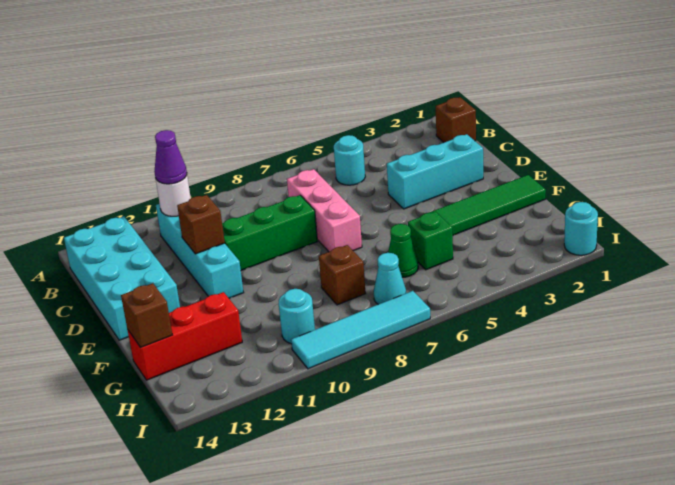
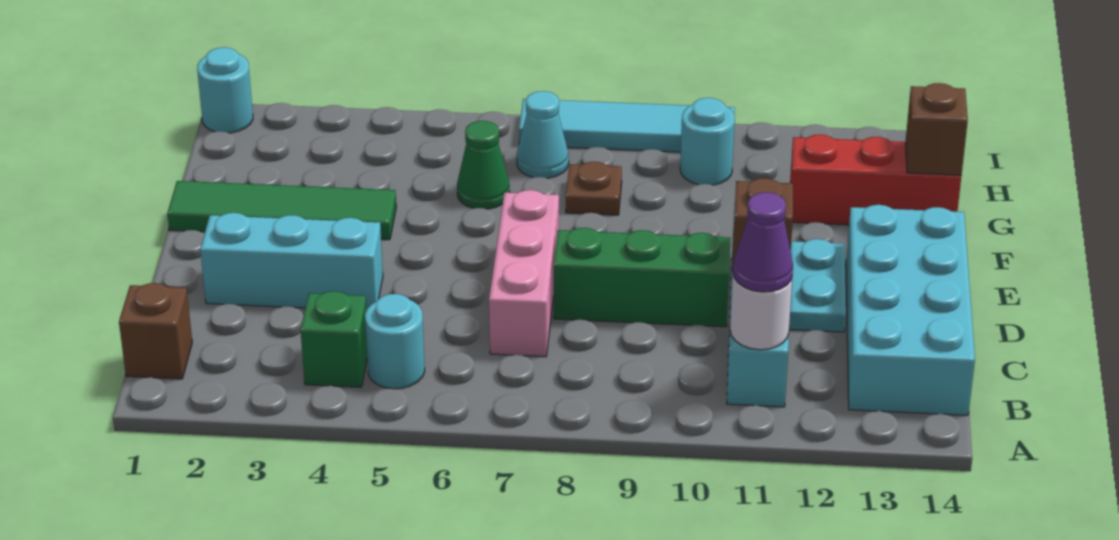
none -> cyan plate D12:E12 level 1
green brick G5 level 1 -> green brick B4 level 1
brown brick G8 level 1 -> brown plate G8 level 1

